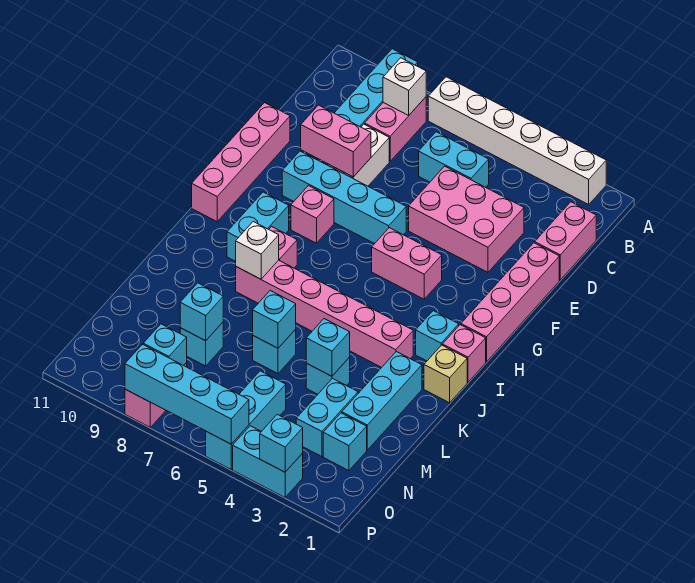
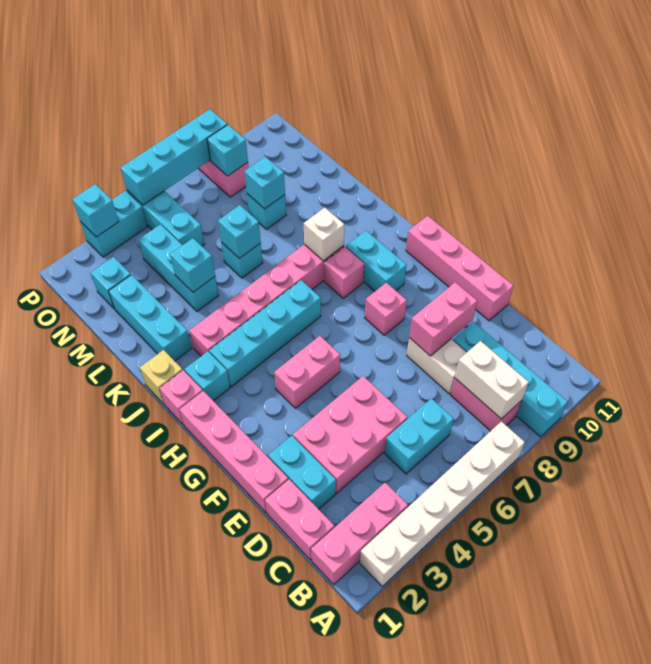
none -> pink brick B1:B3 level 1
white brick B8 level 2 -> white brick B8:C8 level 2
cyan brick F6:F9 level 1 -> cyan brick I3:I6 level 1
cyan brick L4 level 1 -> cyan brick L4:N4 level 1
cyan brick M3:N3 level 1 -> cyan brick D2:E2 level 1

